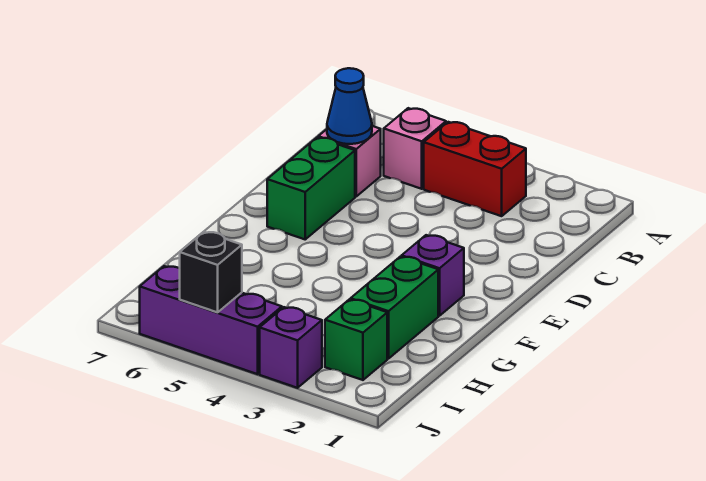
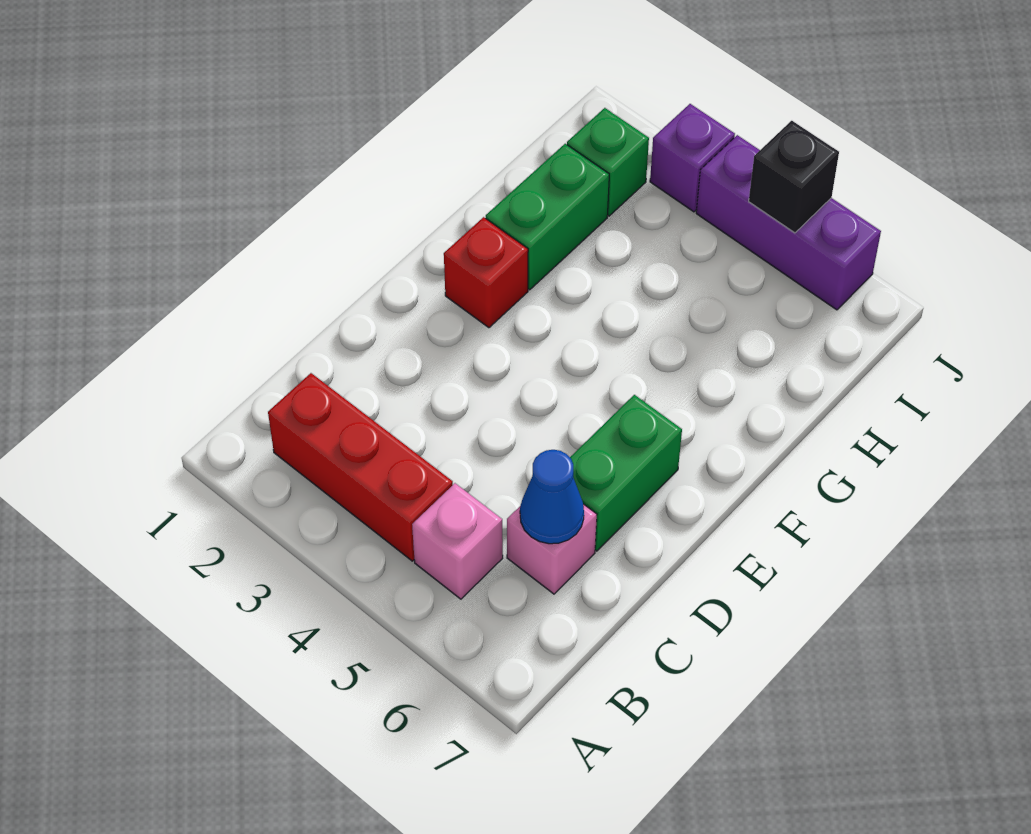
red brick B3:B4 level 1 -> red brick B2:B4 level 1
purple brick F2 level 1 -> red brick F2 level 1

